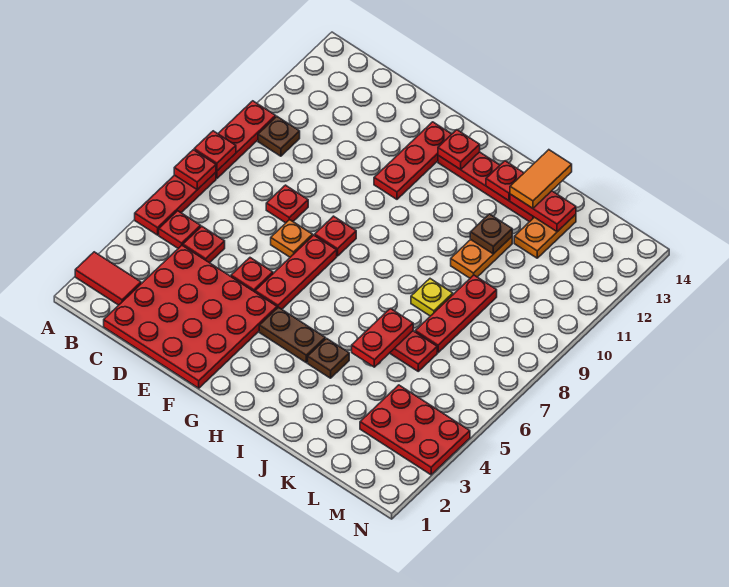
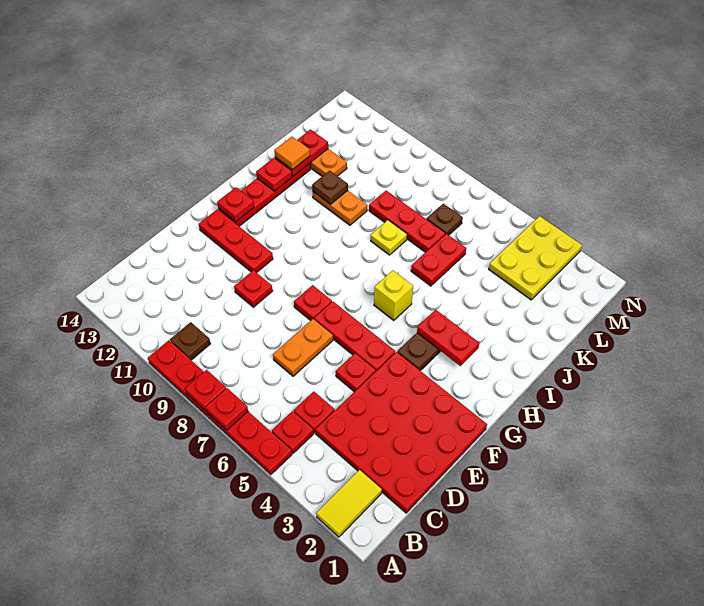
red tile A2:B2 level 1 -> yellow tile A2:B2 level 1
red plate D8 level 1 -> red plate E10 level 1
orange plate E7 level 1 -> orange plate D7:E7 level 1
none -> yellow brick H6 level 1
brown plate I4 level 1 -> brown plate L7 level 1
red plate J5:J6 level 2 -> red plate H3:H4 level 2
orange tile J13:J14 level 3 -> orange tile J13 level 3
red plate L3:N4 level 1 -> yellow plate L3:N4 level 1

